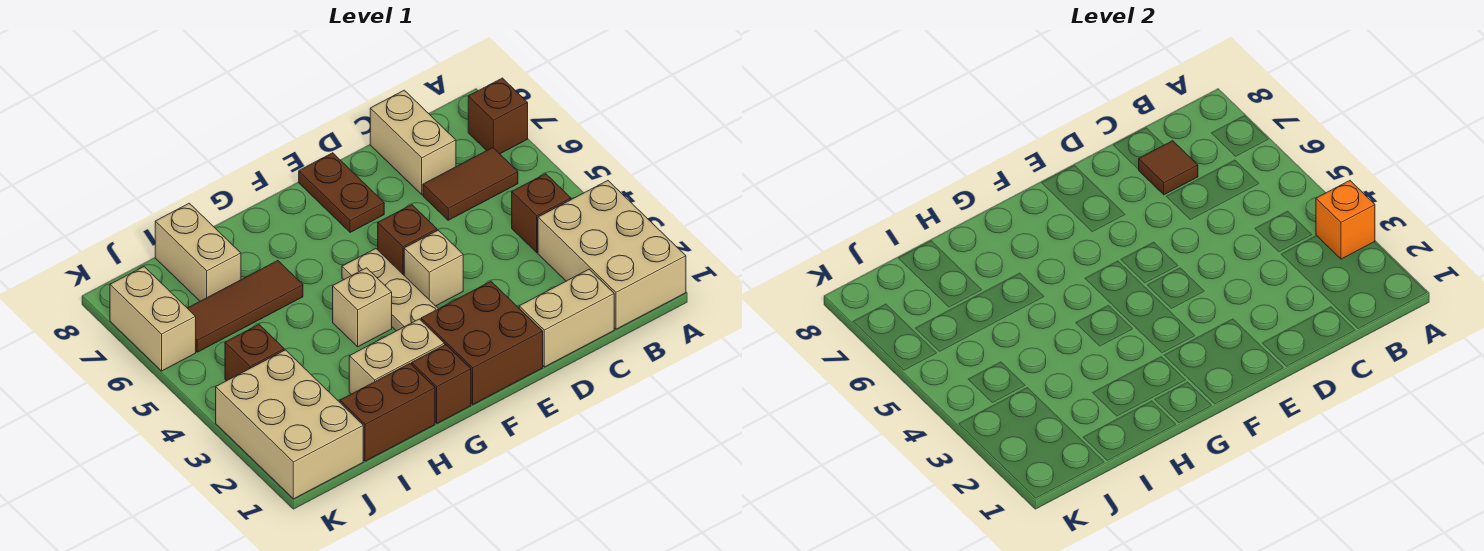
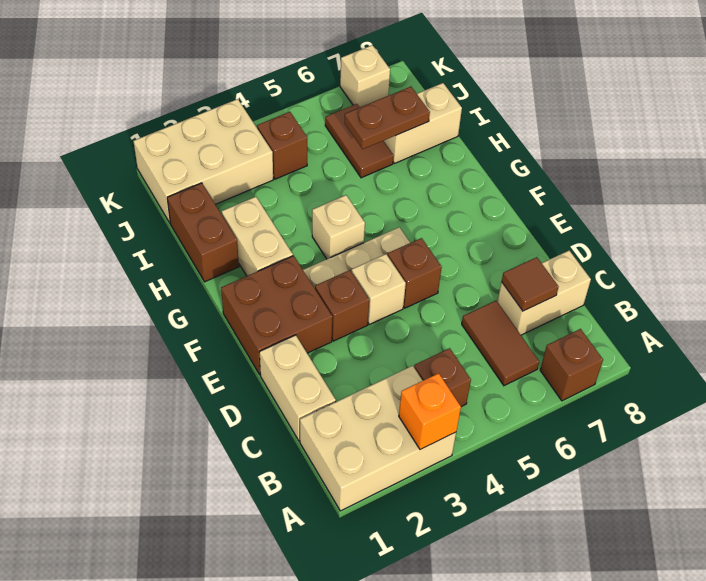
brown plate E7:E8 level 1 -> brown plate I6:I7 level 2
brown brick G1 level 1 -> brown brick E3 level 1
brown tile H6:J6 level 1 -> brown tile I6:J6 level 1
tan brick K6:K7 level 1 -> tan brick K7 level 1

